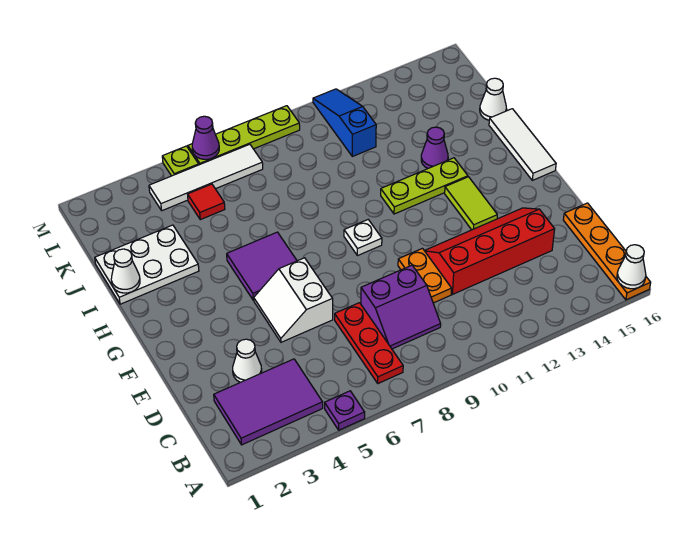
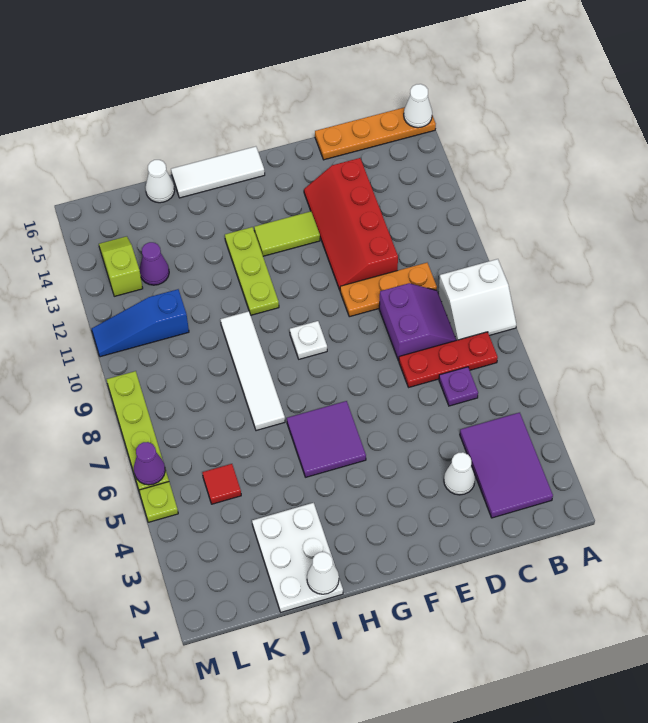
purple plate A5 level 1 -> purple plate C6 level 1
orange plate D10:E10 level 1 -> orange plate C10:E10 level 1
white slope E5:F6 level 1 top 6 -> white slope A8:B9 level 1 top 9
purple cone I13 level 1 -> purple cone K13 level 1
white tile L4:L7 level 1 -> white tile I7:I10 level 1
none -> lime slope L13:L14 level 1 top 13

